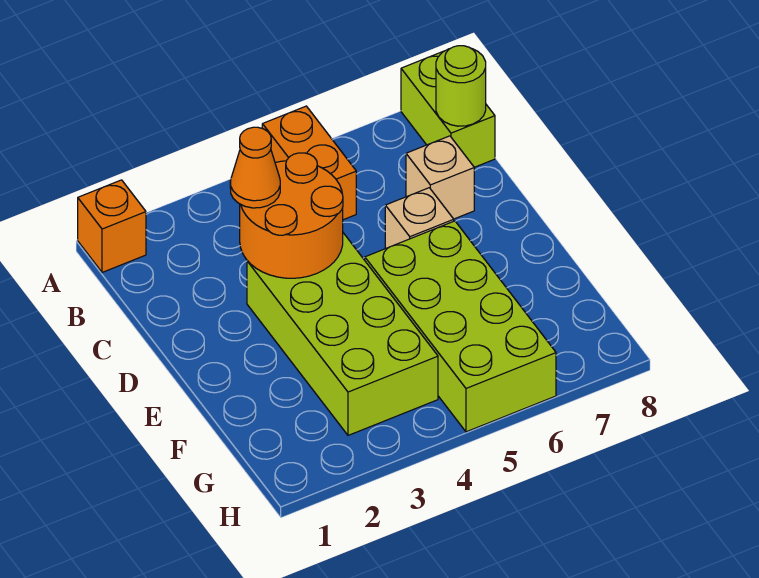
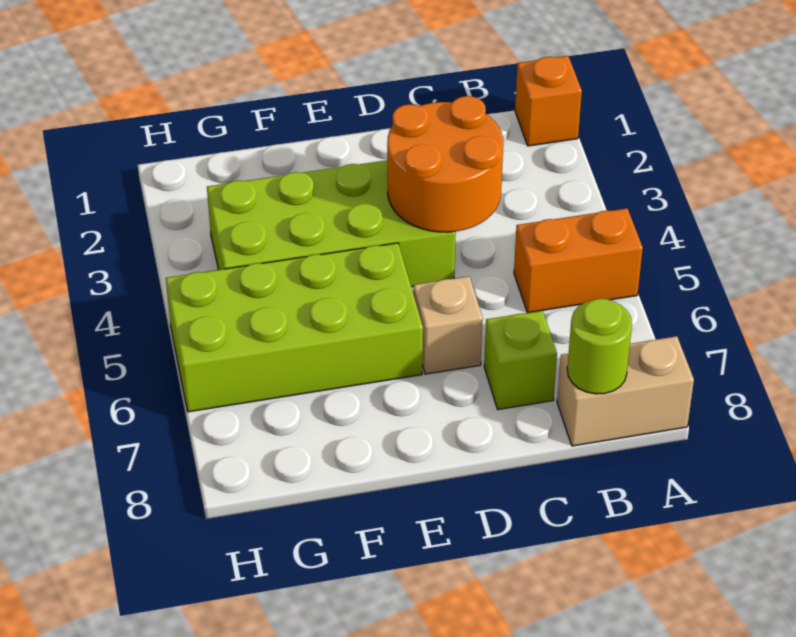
lime brick A8:B8 level 1 -> tan brick A8:B8 level 1
orange cone C3 level 3 -> none
tan brick C7 level 1 -> lime brick C7 level 1

